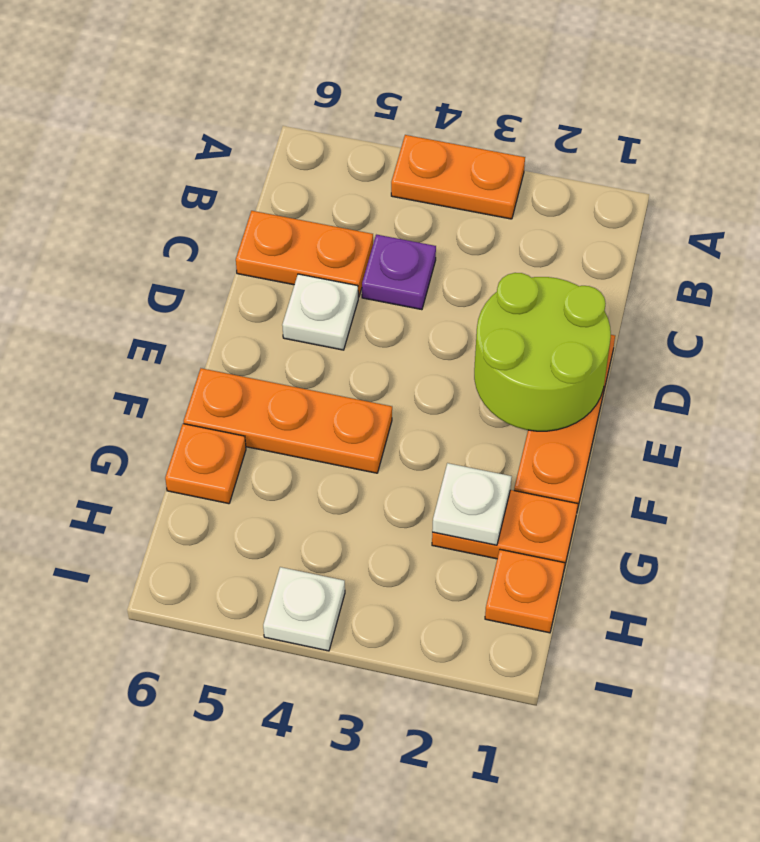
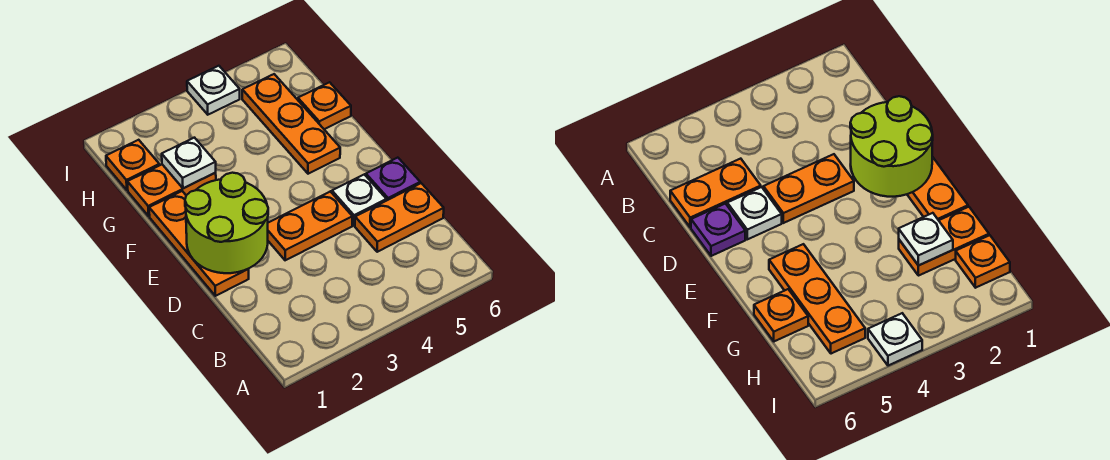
orange plate A3:A4 level 1 -> orange plate D3:D4 level 1
purple plate C4 level 1 -> purple plate D6 level 1
orange plate F4:F6 level 1 -> orange plate F5:H5 level 1

